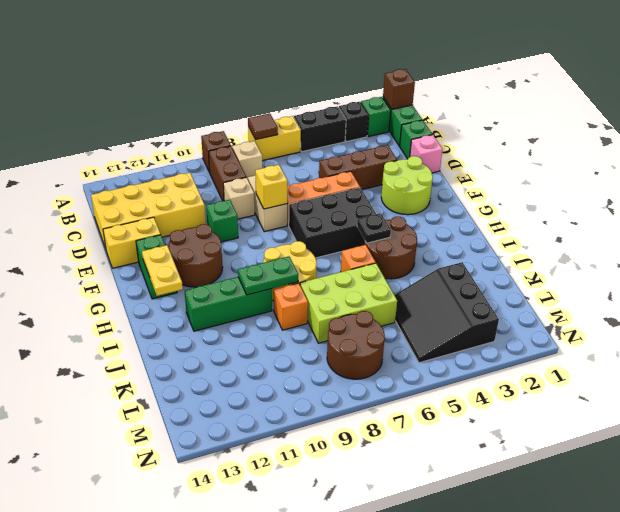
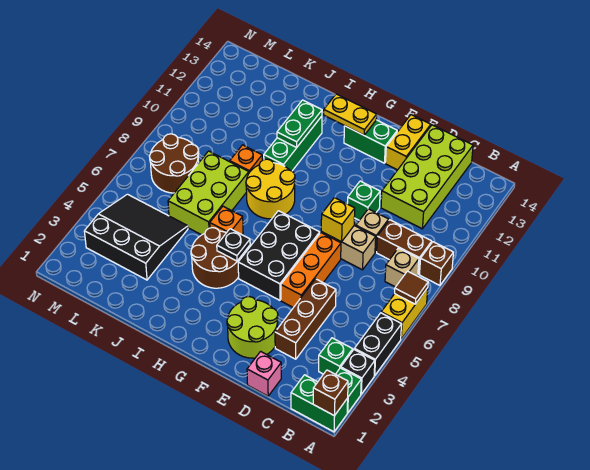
green brick C1 level 1 -> green brick B3 level 1
yellow brick C11:D14 level 1 -> lime brick C11:D14 level 1
brown round brick F11:G12 level 1 -> none
green plate I9:I10 level 2 -> green plate I11:I12 level 2

